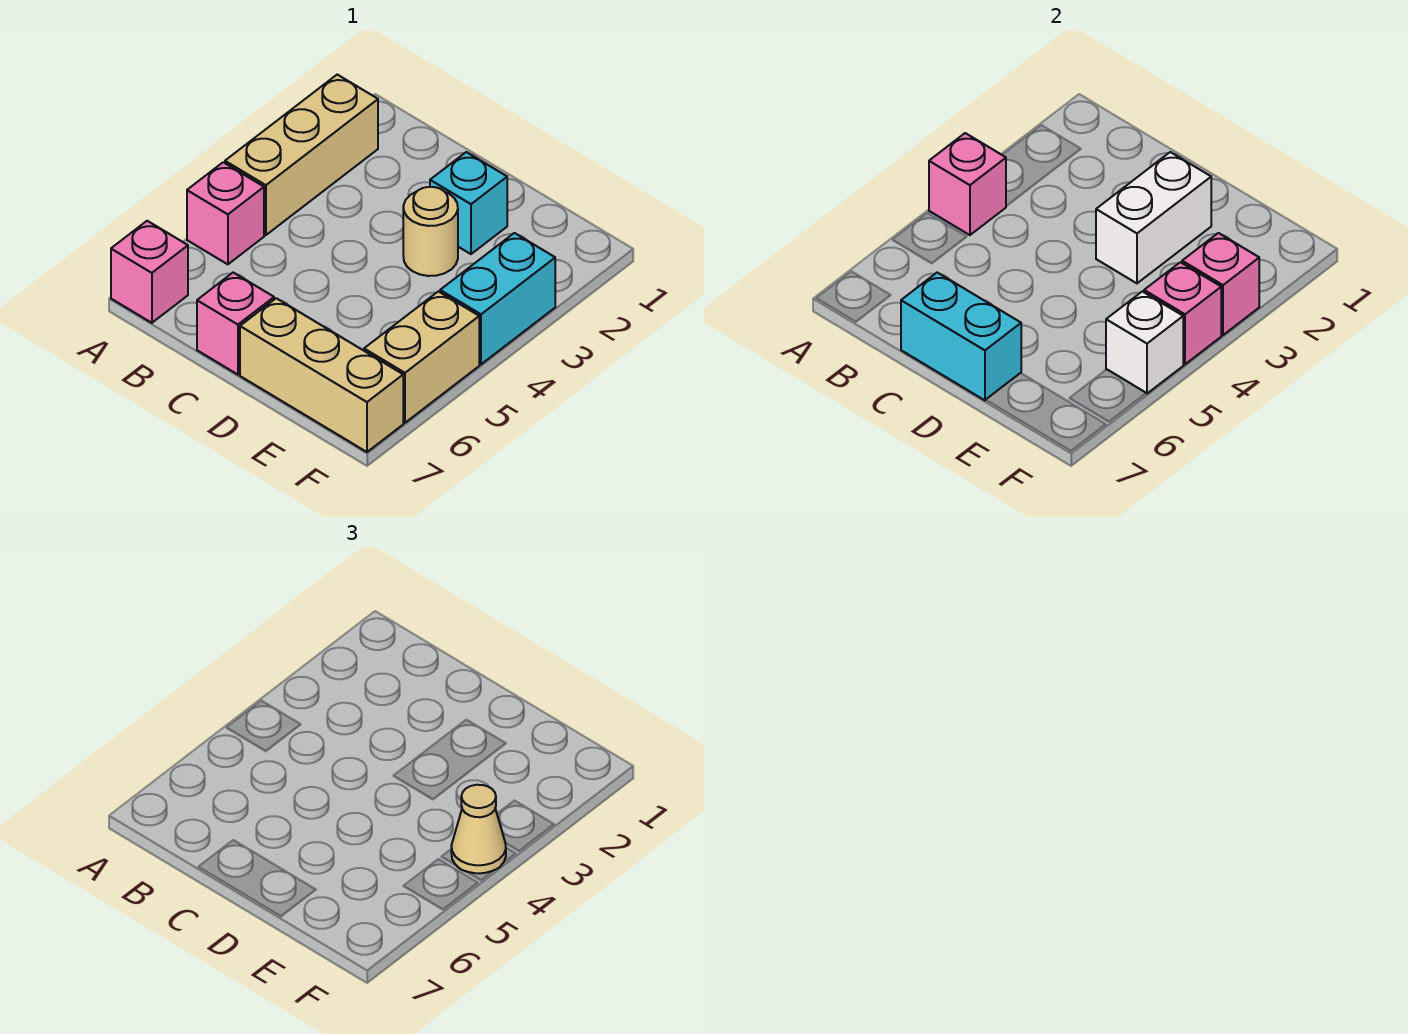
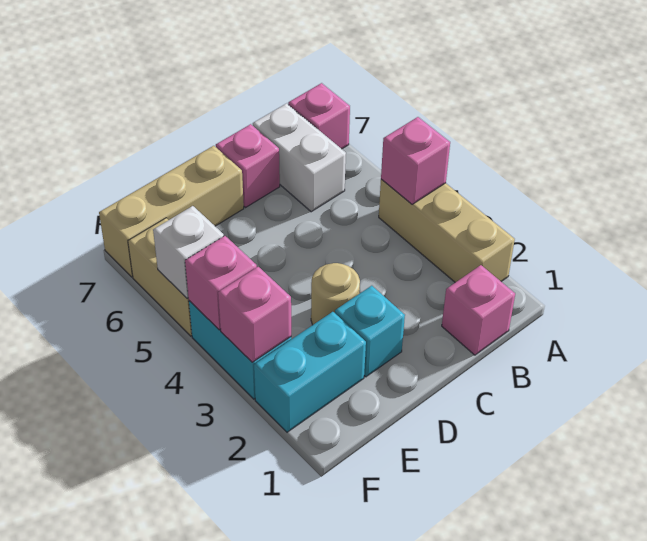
pink brick A5 level 1 -> pink brick B1 level 1
cyan brick C7:D7 level 2 -> cyan brick E2:F2 level 1
white brick D2:D3 level 2 -> white brick B6:B7 level 1
tan cone F4 level 3 -> none

